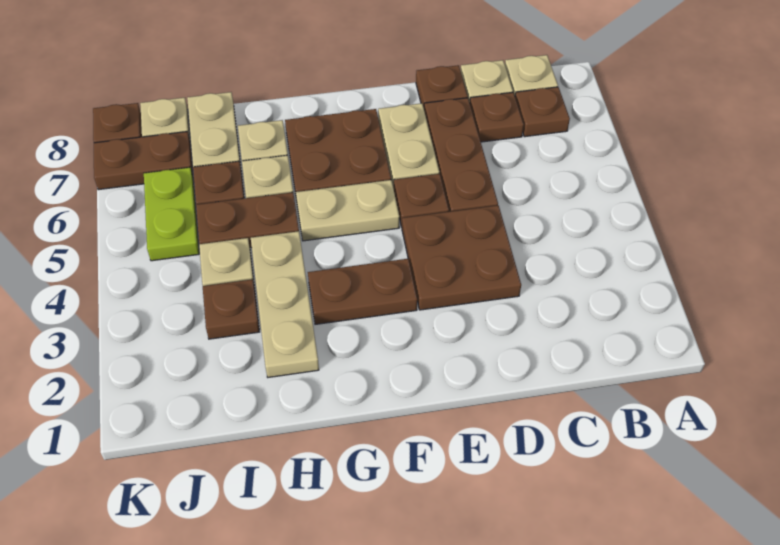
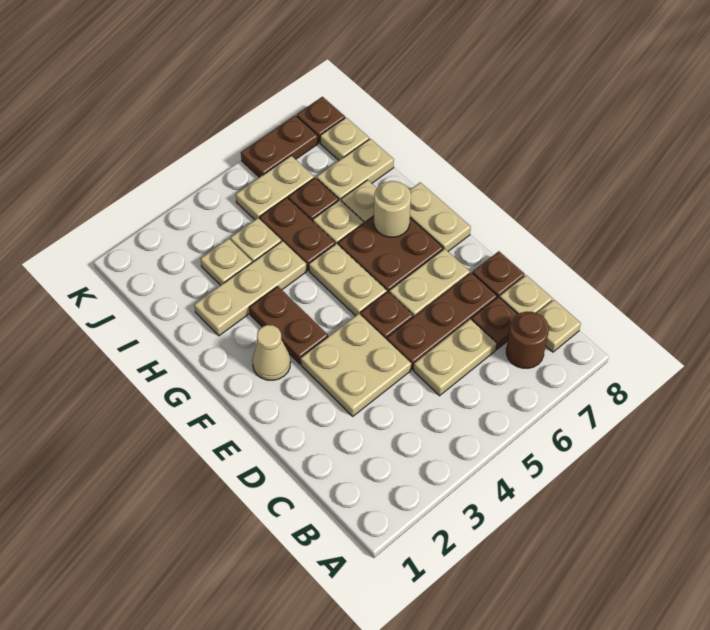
brown plate B7 level 1 -> brown round brick B7 level 1
none -> tan plate C5:C6 level 1
brown plate D3:E4 level 1 -> tan plate D3:E4 level 1
none -> tan cone F2 level 1
none -> tan plate F8:G8 level 1
none -> tan round brick G7 level 2
brown plate I3 level 1 -> tan plate I3 level 1
lime plate J5:J6 level 1 -> tan plate J5:J6 level 1
brown plate J7:K7 level 1 -> brown plate K6:K7 level 1

